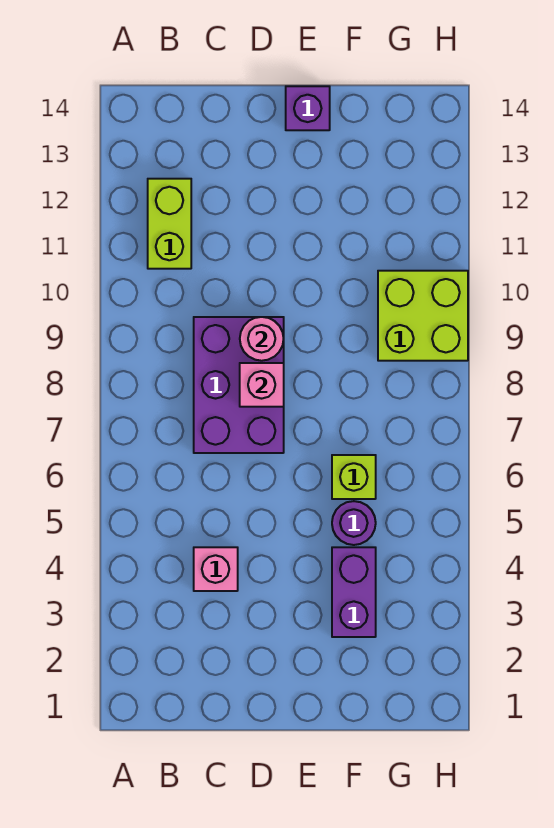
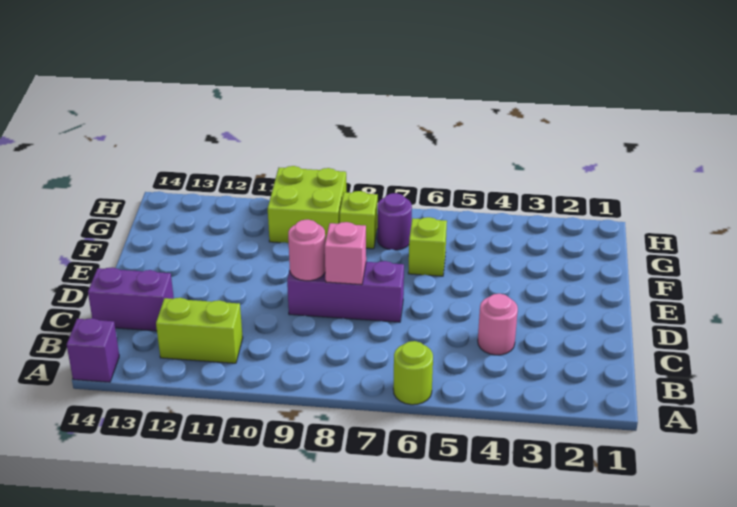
none -> lime round brick A6 level 1
pink brick C4 level 1 -> pink round brick C4 level 1
purple brick C7:D9 level 1 -> purple brick D7:D9 level 1
purple brick E14 level 1 -> purple brick A14 level 1
purple brick F3:F4 level 1 -> purple brick C13:C14 level 1
purple round brick F5 level 1 -> purple round brick G7 level 1
none -> lime brick G8 level 1

